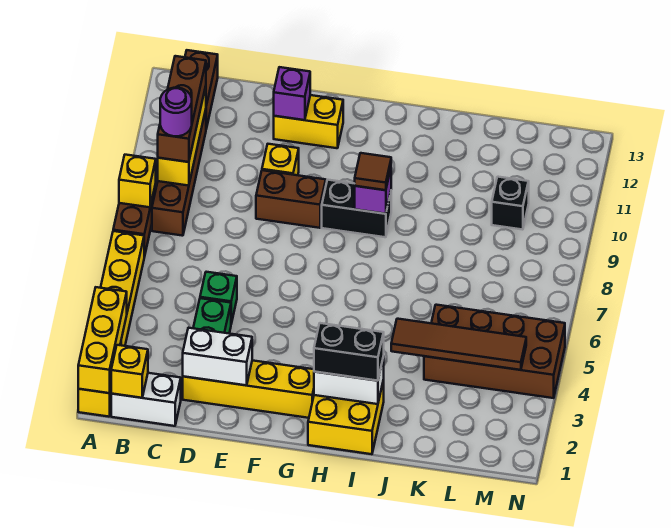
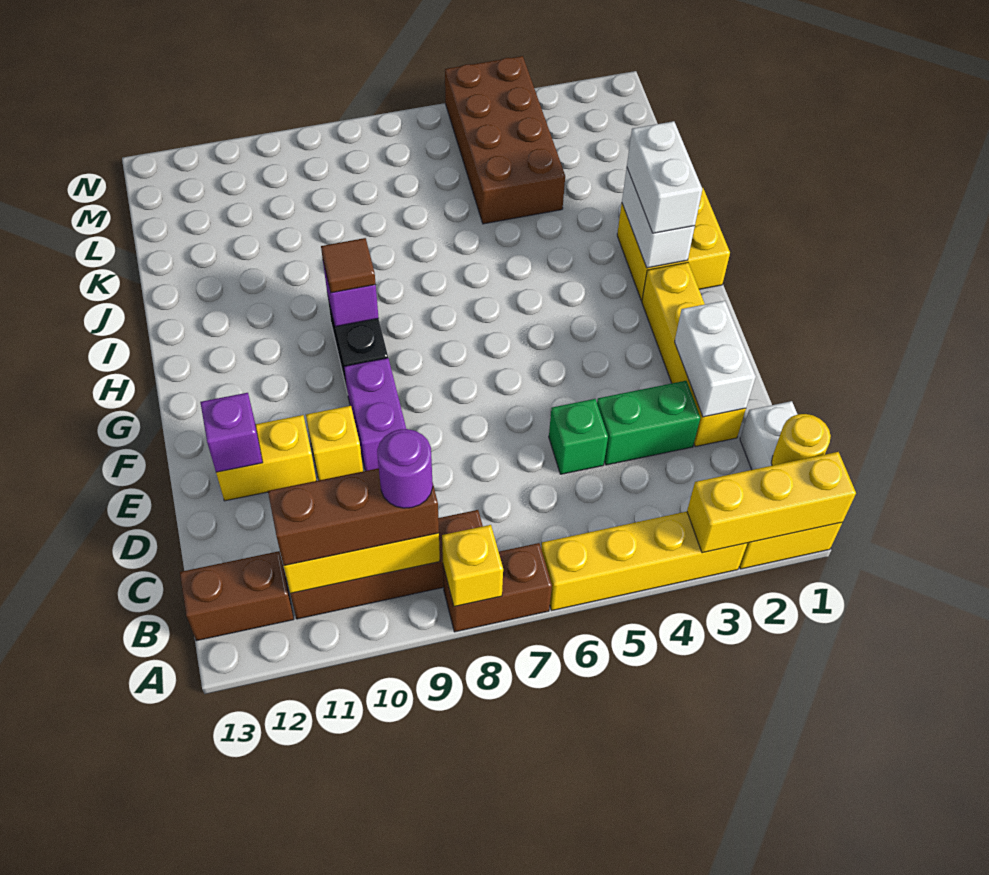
yellow brick B1 level 2 -> yellow round brick B1 level 2
brown brick E9:F9 level 1 -> purple brick E9:F9 level 1
yellow brick E12:F12 level 1 -> yellow brick E11:E12 level 1
black brick H2:I2 level 3 -> white brick H2:I2 level 3
brown tile J4:M4 level 2 -> none
black brick L10 level 1 -> none

